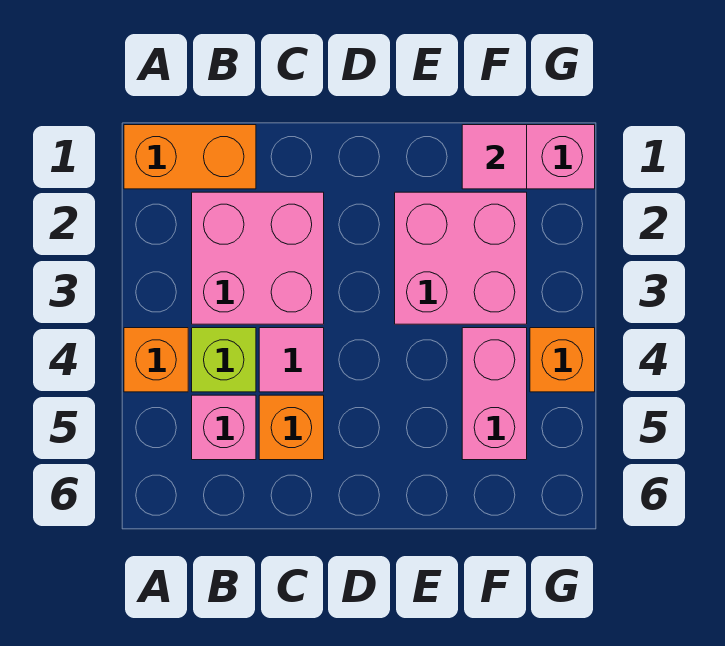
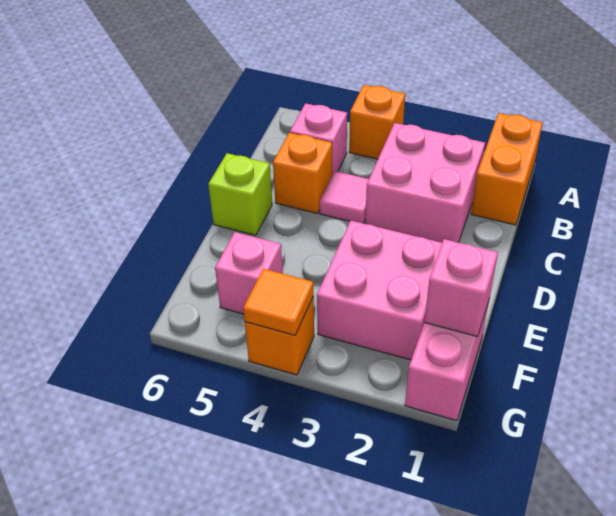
lime brick B4 level 1 -> lime brick D6 level 1
pink tile F1 level 2 -> pink brick F1 level 2
pink brick F4:F5 level 1 -> pink brick F5 level 1
none -> orange tile G4 level 2

